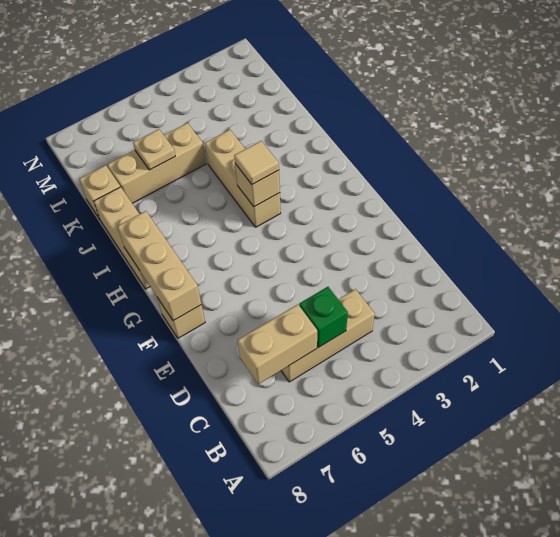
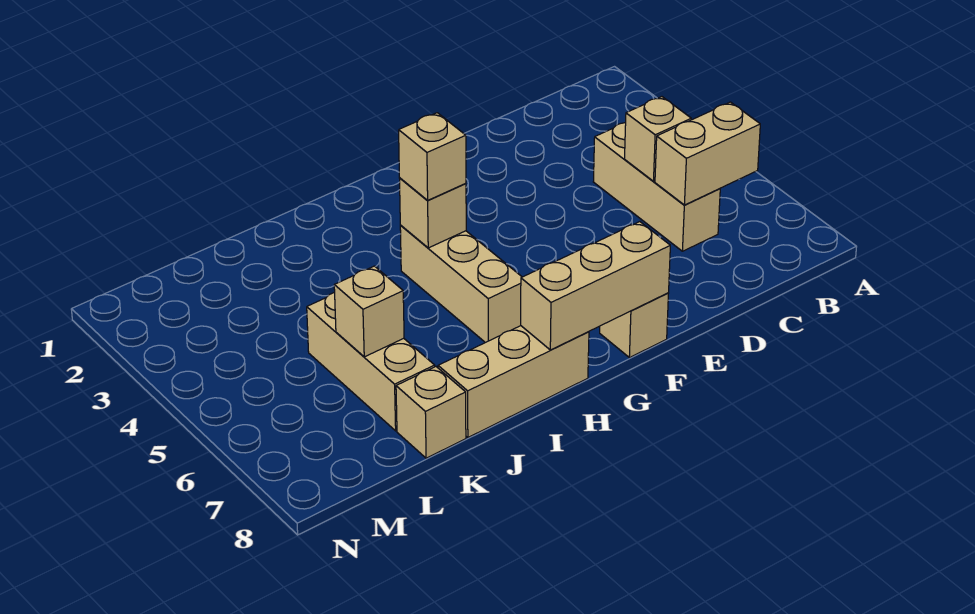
green brick C5 level 2 -> tan brick C5 level 2
tan brick C6:C7 level 2 -> tan brick B6:C6 level 2
tan brick H4:J4 level 1 -> tan brick H4:H6 level 1
tan tile H4 level 3 -> tan brick H4 level 3
tan plate K6 level 2 -> tan brick K6 level 2

